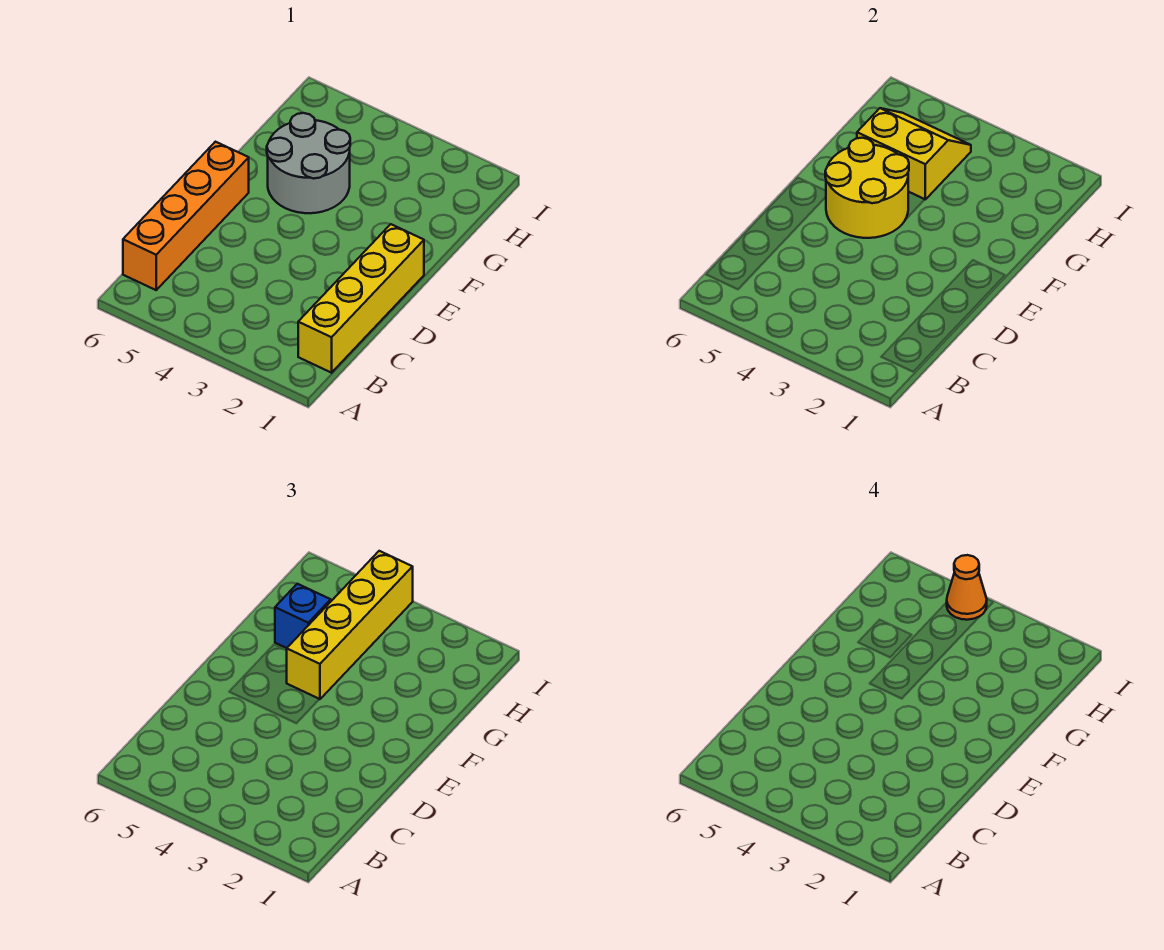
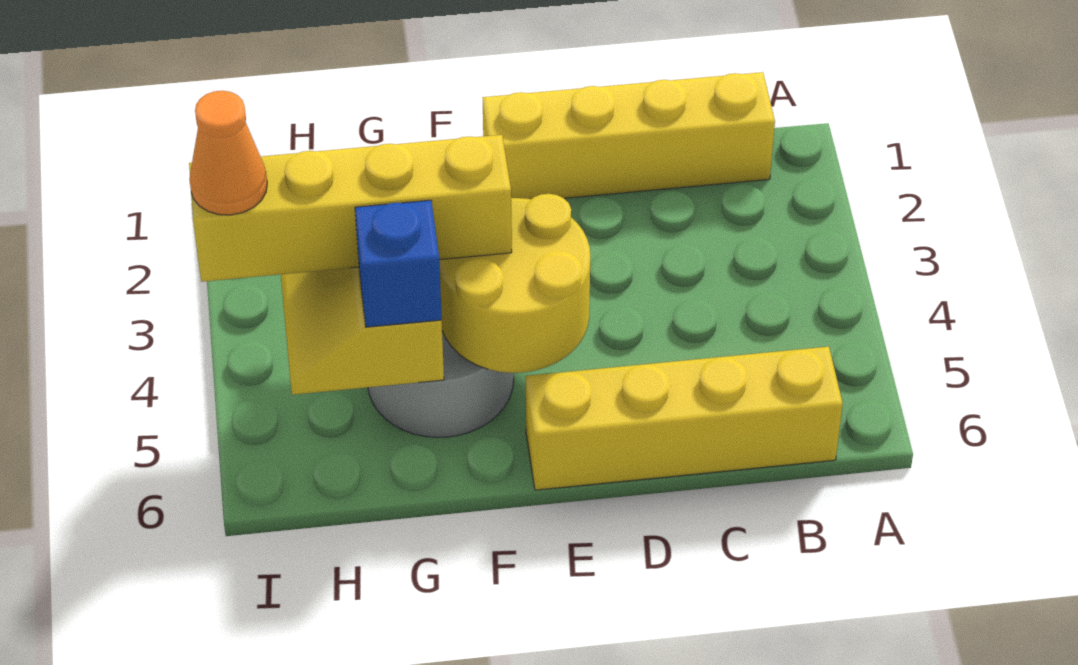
orange brick B6:E6 level 1 -> yellow brick B6:E6 level 1

